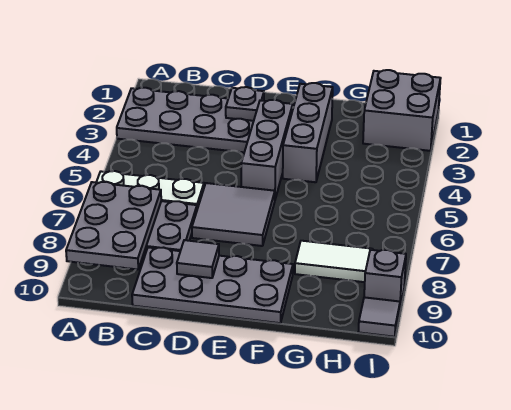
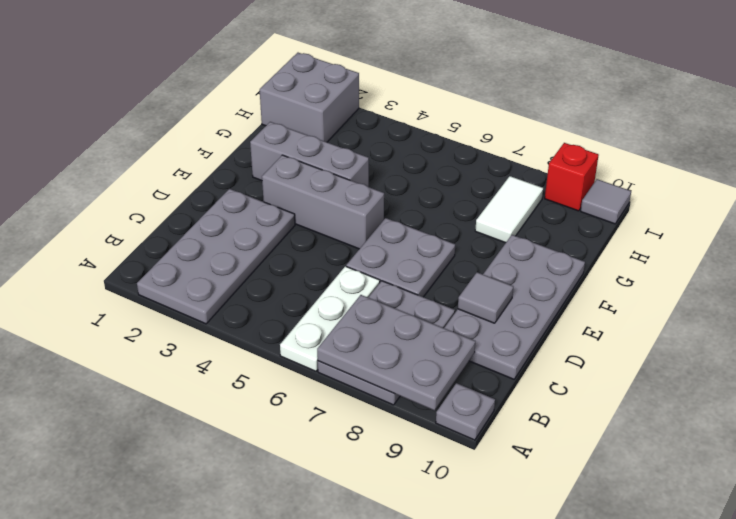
grey plate D2 level 2 -> grey plate A10 level 1
grey tile D6:E7 level 1 -> grey plate D6:E7 level 1
grey brick I9 level 1 -> red brick I9 level 1

